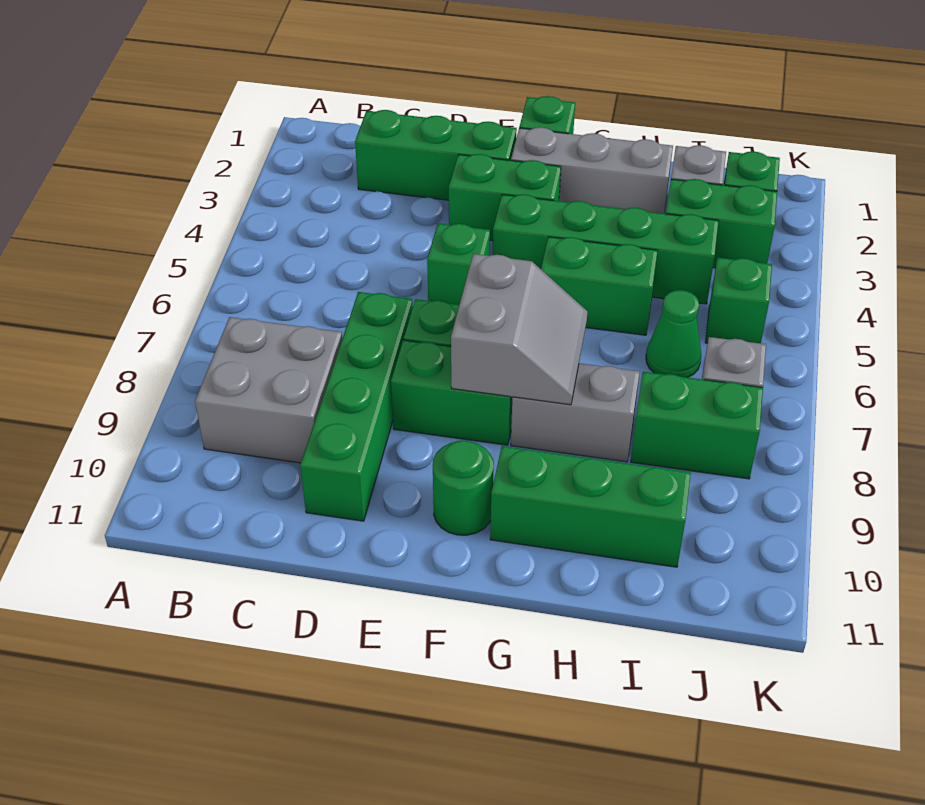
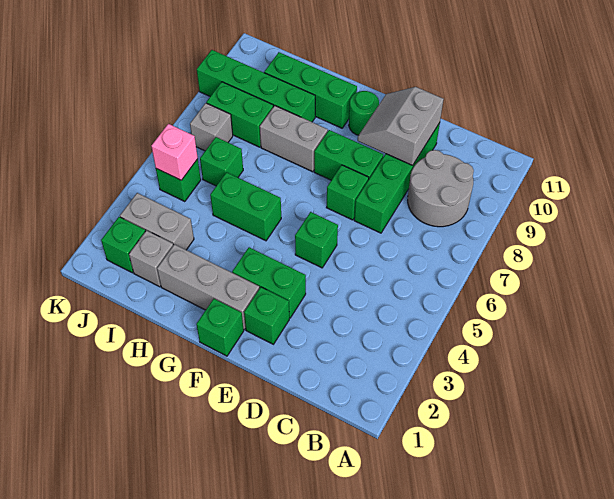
grey brick B8:C9 level 1 -> grey round brick B8:C9 level 1
green brick C2:E2 level 1 -> green brick E2 level 1
green brick F4:I4 level 1 -> green brick H9:K9 level 1
grey slope F7:G8 level 2 top F -> grey slope D9:E10 level 2 top D
green brick I3:J3 level 1 -> grey brick I3:J3 level 1
green cone I6 level 1 -> green brick I6 level 1
none -> pink brick J5 level 2

